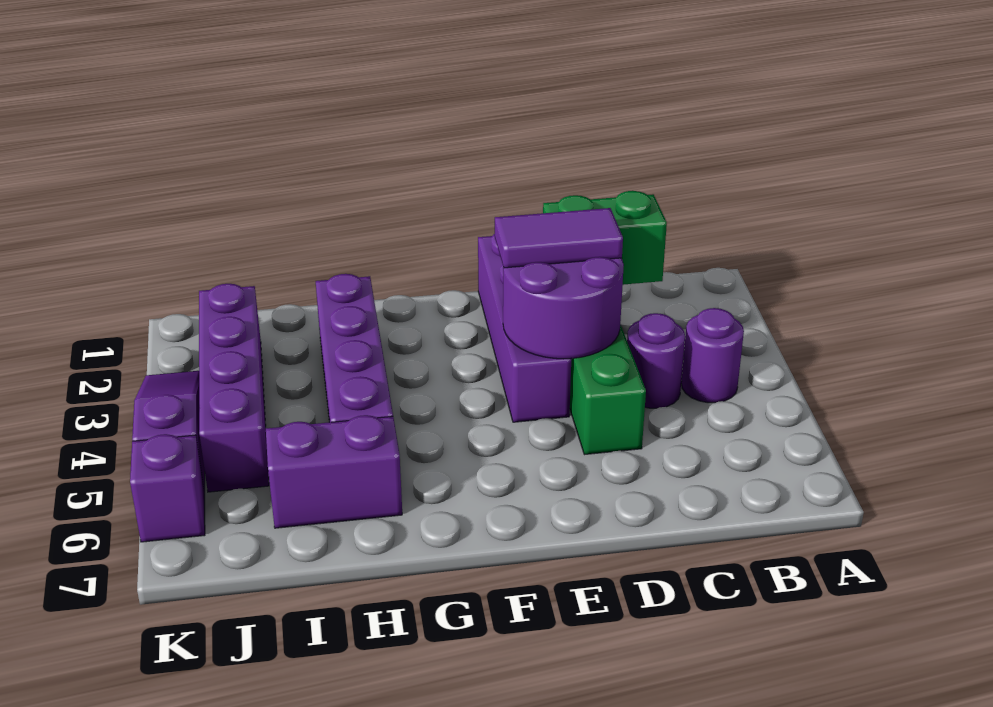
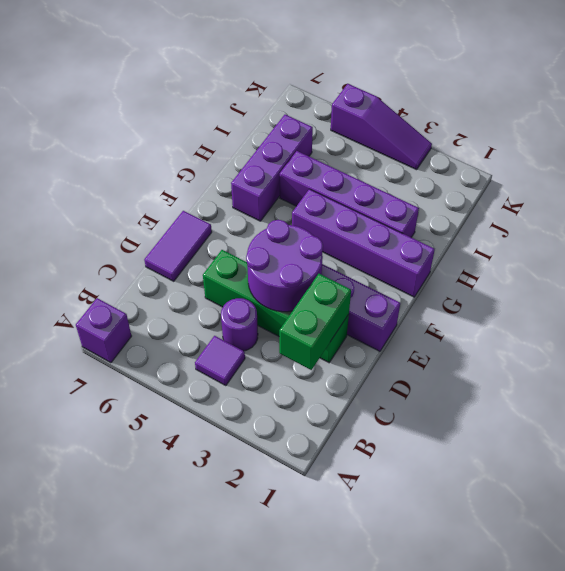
purple round brick B4 level 1 -> purple tile B4 level 1
purple tile D3:E3 level 3 -> purple tile D7:E7 level 1
purple brick H6:I6 level 1 -> purple brick G6:I6 level 1
purple brick J2:J5 level 1 -> purple brick G1:G4 level 1
purple brick K6 level 1 -> purple brick A7 level 1

